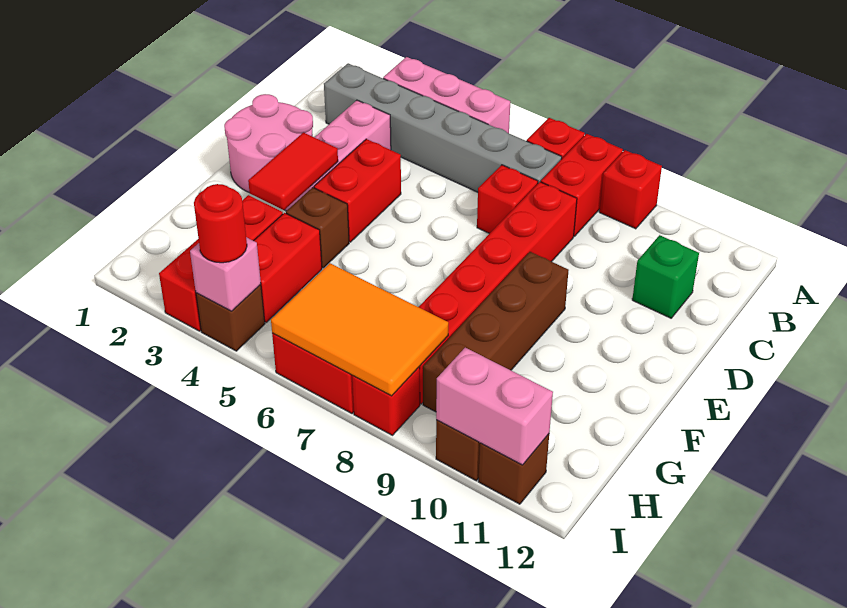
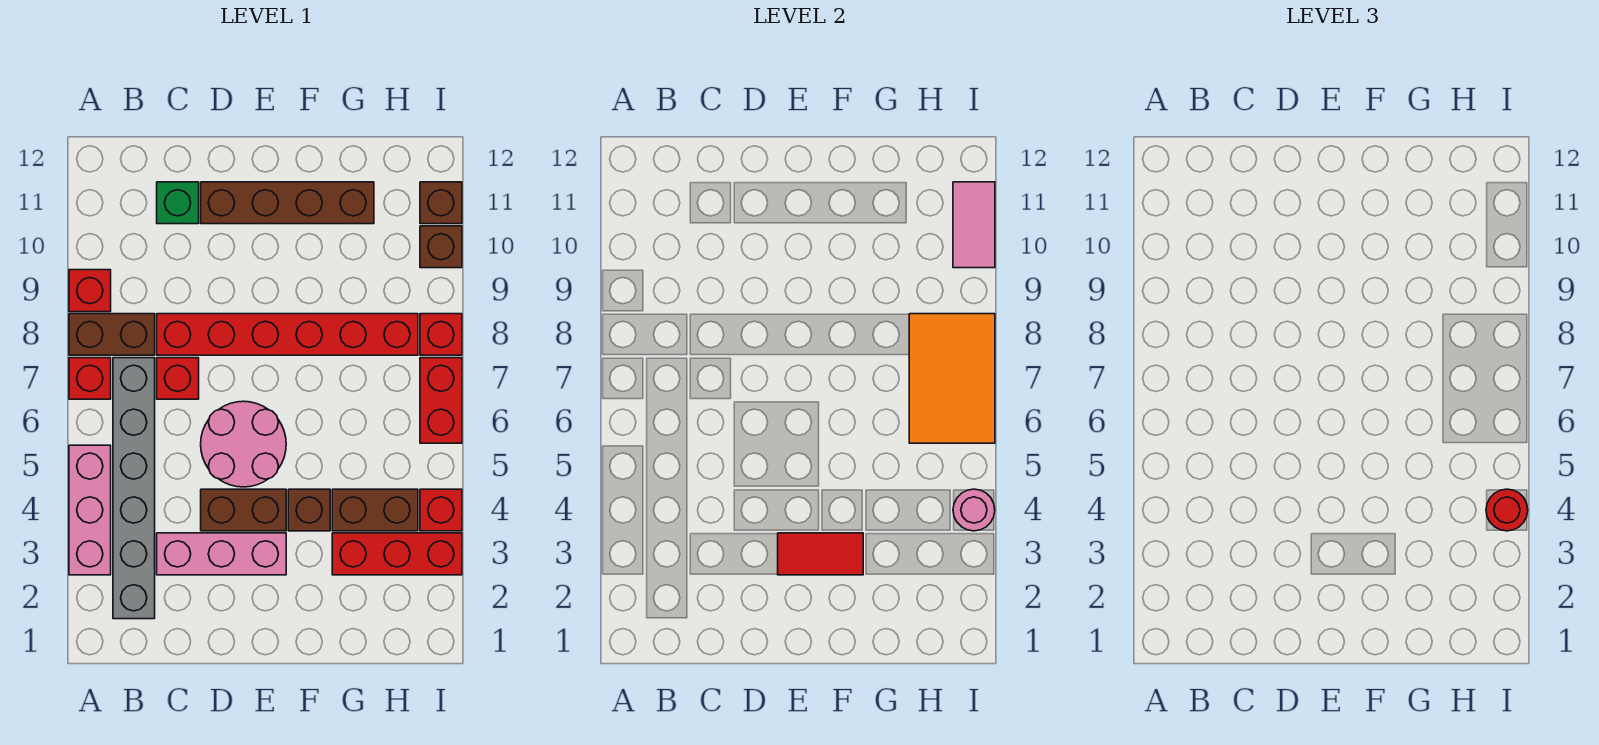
red brick A8:B8 level 1 -> brown brick A8:B8 level 1
pink round brick D1:E2 level 1 -> pink round brick D5:E6 level 1
red brick D4:E4 level 1 -> brown brick D4:E4 level 1
brown brick E9:H9 level 1 -> brown brick D11:G11 level 1
red brick G4:H4 level 1 -> brown brick G4:H4 level 1
brown brick I4 level 1 -> red brick I4 level 1
pink brick I4 level 2 -> pink round brick I4 level 2
pink brick I10:I11 level 2 -> pink tile I10:I11 level 2

